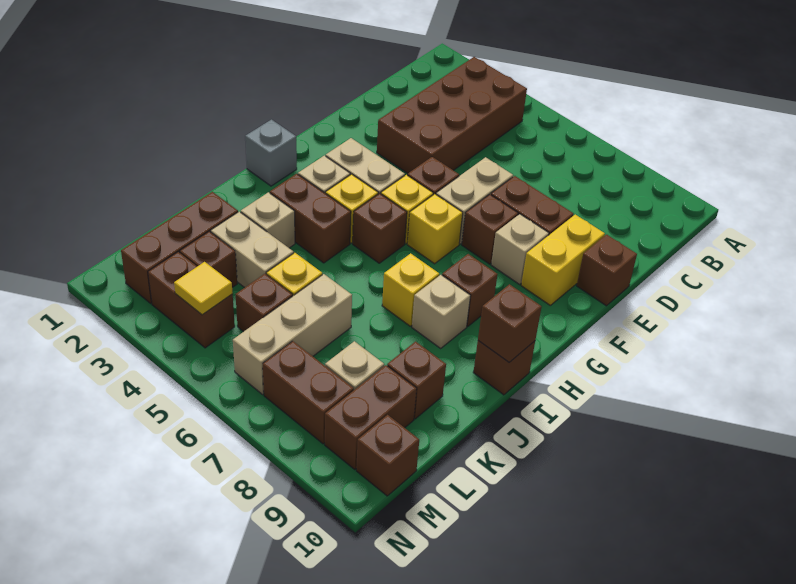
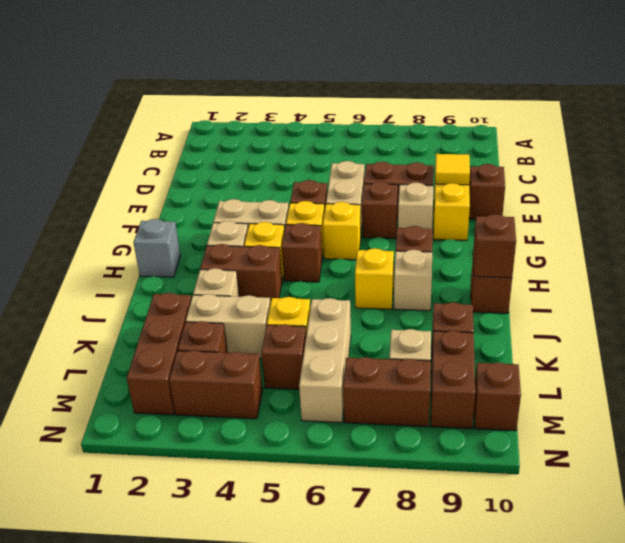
brown brick B3:E4 level 1 -> none
yellow tile M4 level 2 -> yellow tile E9 level 2

